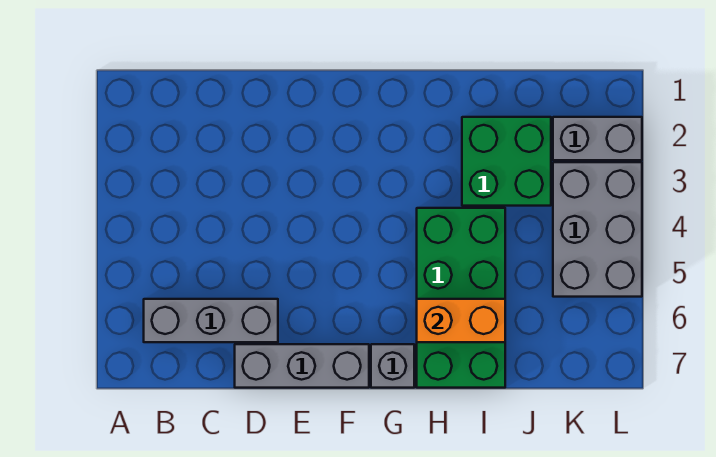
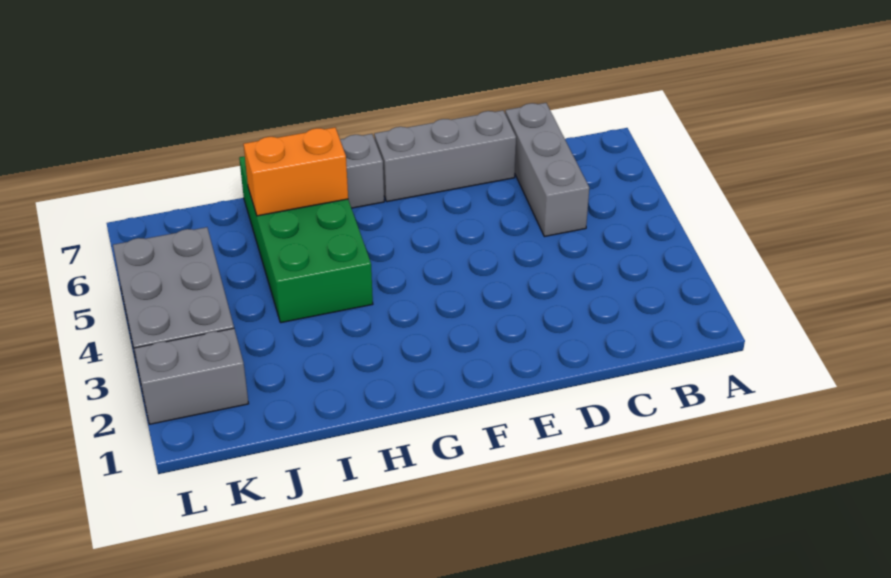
grey brick B6:D6 level 1 -> grey brick C5:C7 level 1
green brick I2:J3 level 1 -> none

